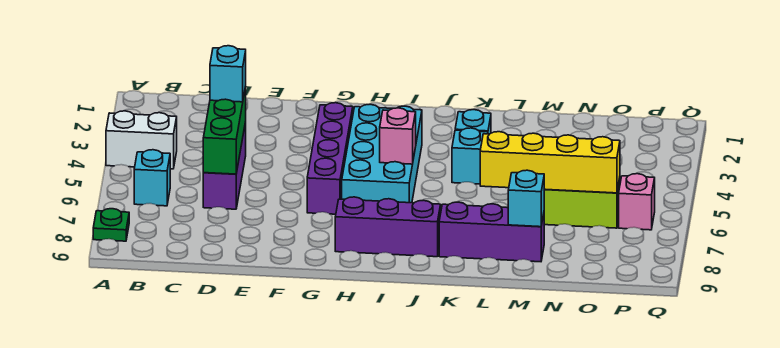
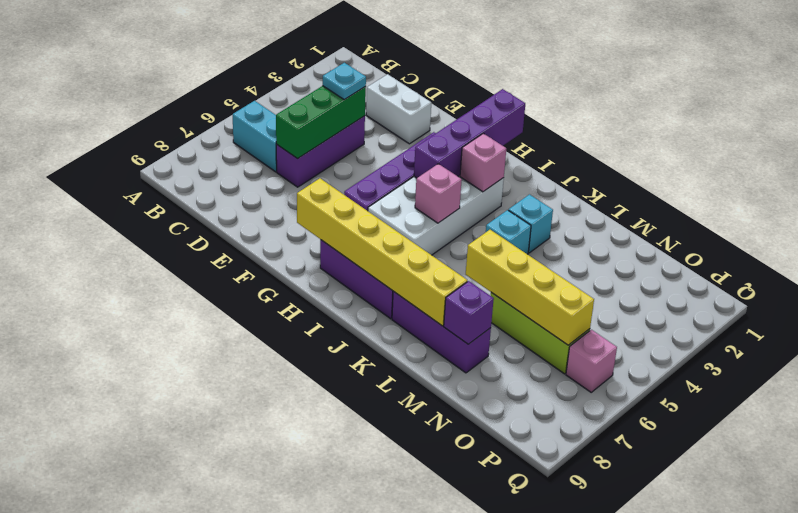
white brick A4:B4 level 1 -> white brick D2:E2 level 1
green plate A8 level 1 -> none
cyan brick B6 level 1 -> cyan brick B6:C6 level 1
cyan brick D4 level 3 -> cyan plate D4 level 3
none -> yellow brick G8:L8 level 2
none -> purple brick H1:H4 level 2
cyan brick H3:I6 level 1 -> white brick H3:I6 level 1
none -> pink brick I3 level 2
cyan brick M8 level 2 -> purple brick M8 level 2

